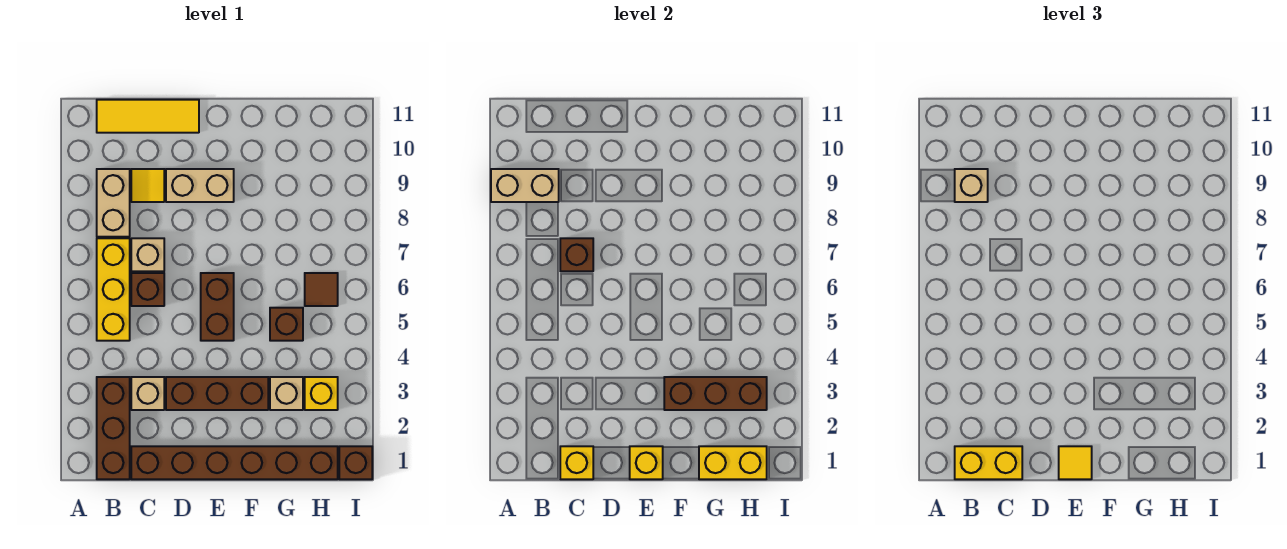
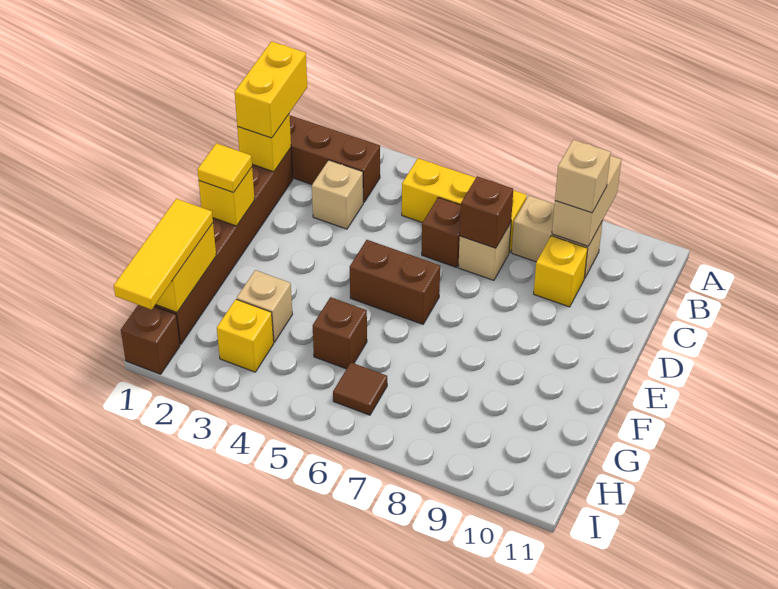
yellow tile B11:D11 level 1 -> yellow tile G1:I1 level 3
yellow tile C9 level 1 -> yellow brick C9 level 1
brown brick D3:F3 level 1 -> none
tan brick D9:E9 level 1 -> none
brown brick F3:H3 level 2 -> none

